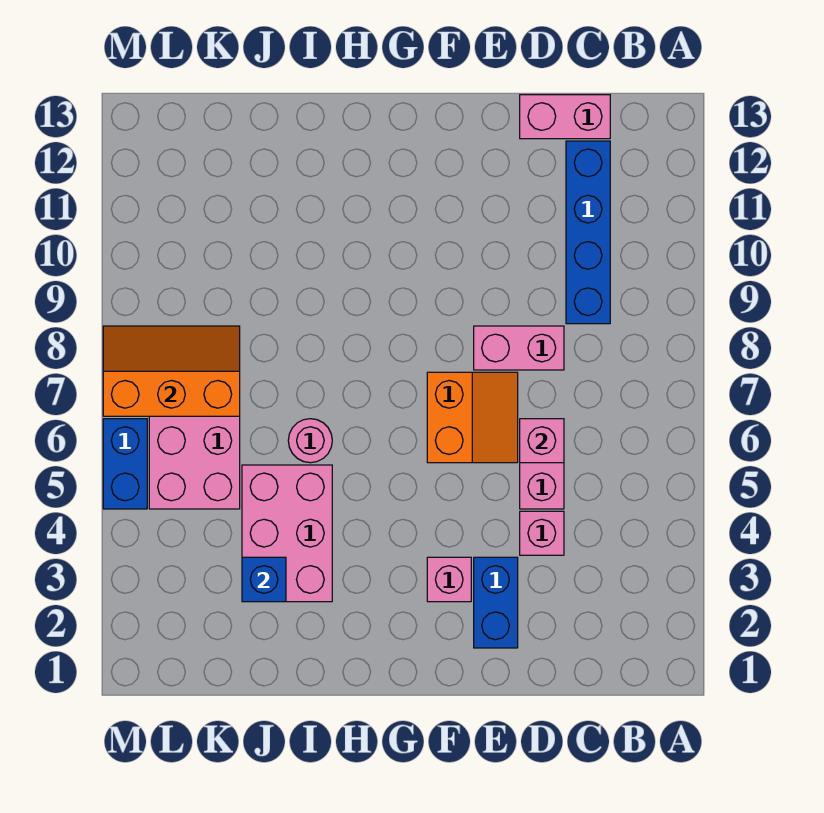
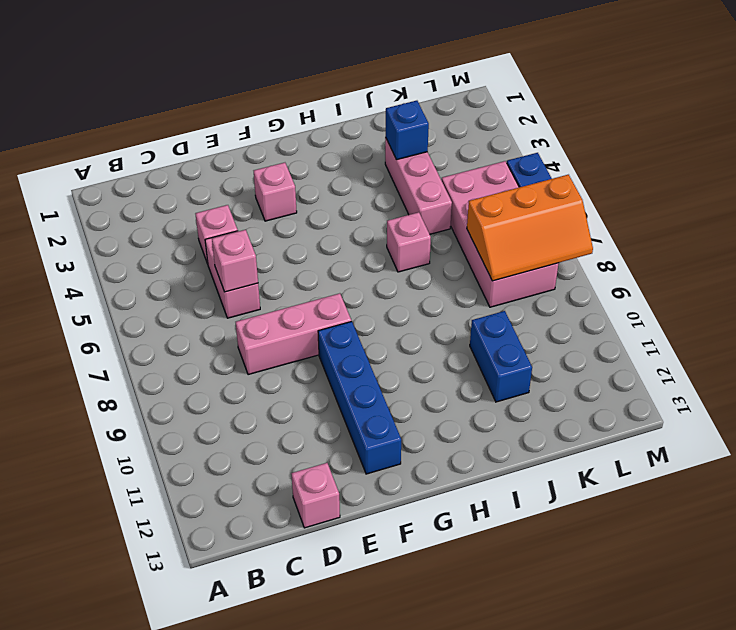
blue brick C9:C12 level 1 -> blue brick F9:F12 level 1
pink brick C13:D13 level 1 -> pink brick D13 level 1
pink brick D8:E8 level 1 -> pink brick D8:F8 level 1
blue brick E2:E3 level 1 -> blue brick J10:J11 level 1
orange slope E6:F7 level 1 top F -> none
pink brick I3:J5 level 1 -> pink brick J3:J5 level 1
pink round brick I6 level 1 -> pink brick I6 level 1

